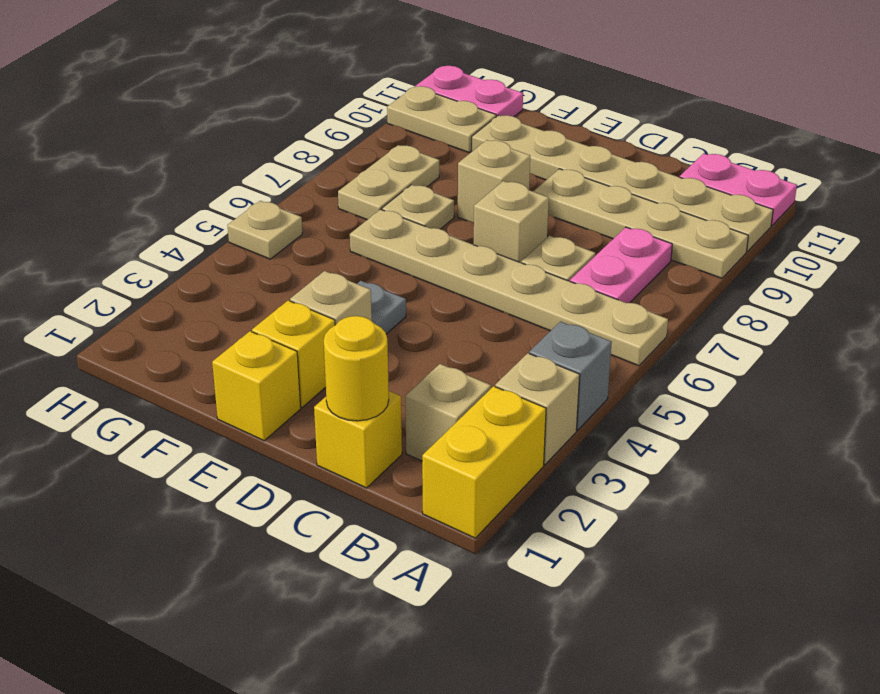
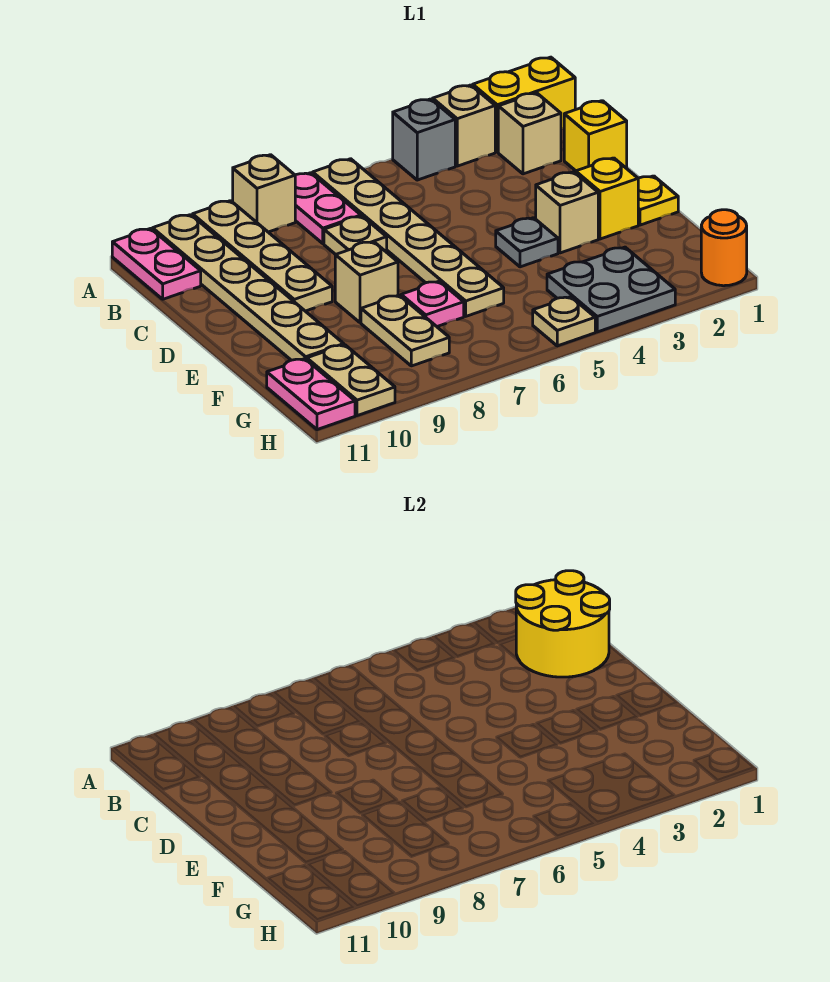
pink plate B7:B8 level 1 -> pink plate A7:B7 level 1
yellow round brick C1 level 2 -> yellow round brick B1:C2 level 2
tan brick D7 level 1 -> tan brick A8 level 1
yellow brick E1 level 1 -> yellow plate E1 level 1
tan plate F7 level 1 -> pink plate F7 level 1
none -> grey plate G3:H4 level 1
tan plate G7:G8 level 1 -> tan plate F8:G8 level 1
none -> orange round brick H1 level 1

